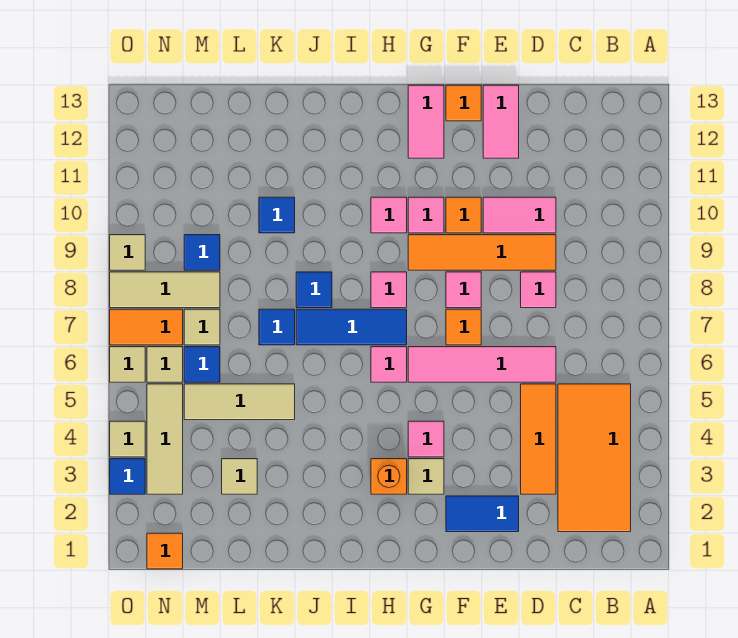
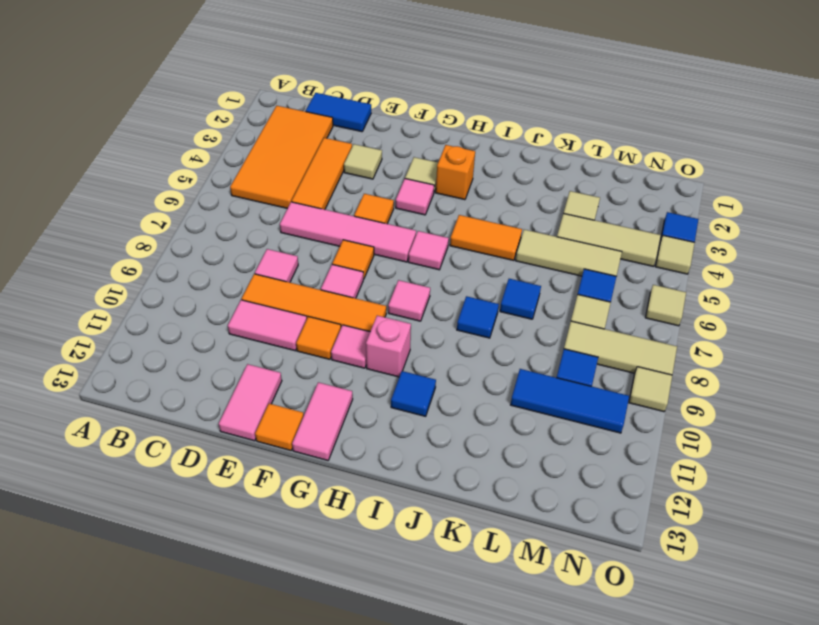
blue tile E2:F2 level 1 -> blue tile C1:D1 level 1
blue tile H7:J7 level 1 -> blue tile L10:N10 level 1
pink tile H10 level 1 -> pink brick H10 level 1
blue tile K10 level 1 -> blue tile I11 level 1
orange tile N1 level 1 -> orange tile F5 level 1
tan tile N3:N5 level 1 -> tan tile L4:N4 level 1
tan tile N6 level 1 -> tan tile E3 level 1
orange tile N7:O7 level 1 -> orange tile I5:J5 level 1

